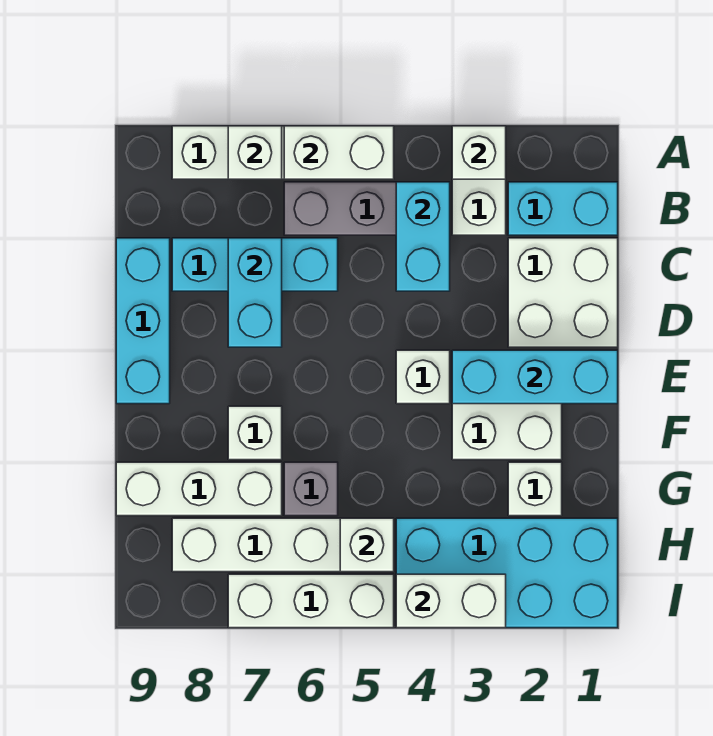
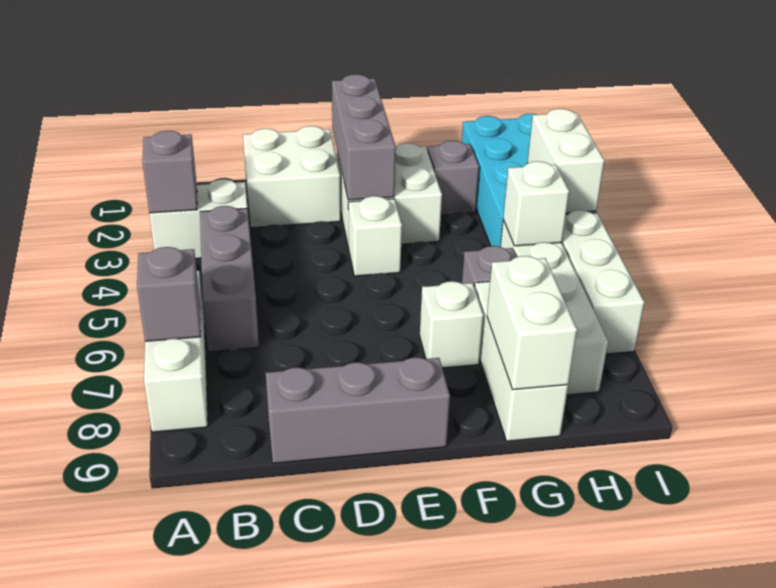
white brick A3 level 2 -> grey brick A3 level 2
white brick A5:A6 level 2 -> white brick G8:G9 level 2
white brick A7 level 2 -> grey brick A7 level 2
cyan brick B1:B2 level 1 -> none
cyan brick B4:C4 level 2 -> none
cyan brick C6:C8 level 1 -> none
cyan brick C7:D7 level 2 -> none
cyan brick C9:E9 level 1 -> grey brick C9:E9 level 1
cyan brick E1:E3 level 2 -> grey brick E1:E3 level 2
white brick G2 level 1 -> grey brick G2 level 1

